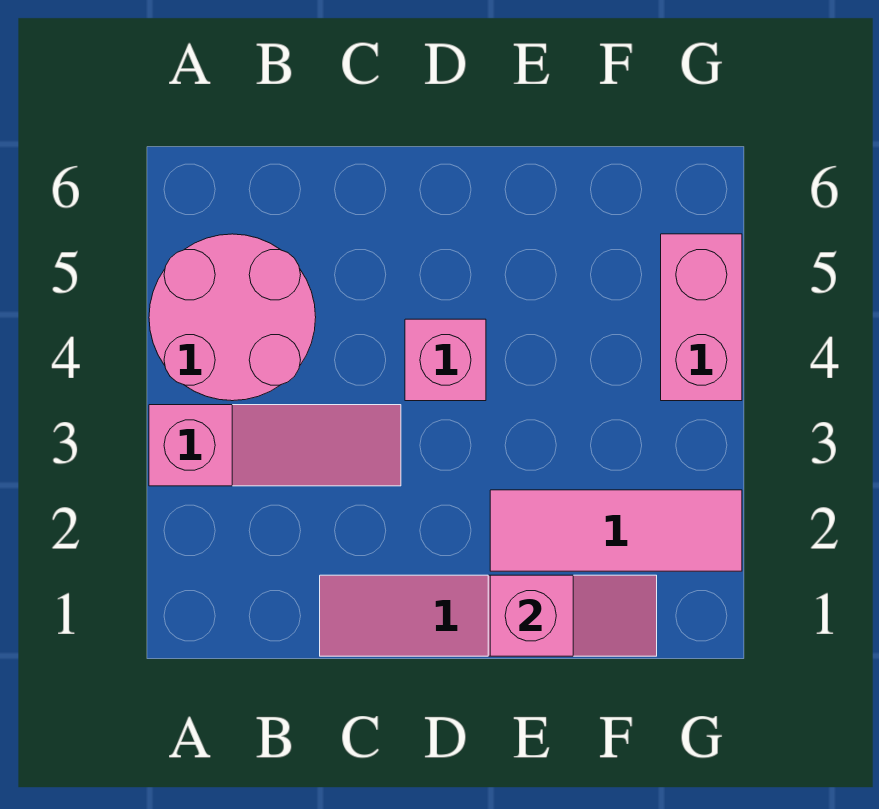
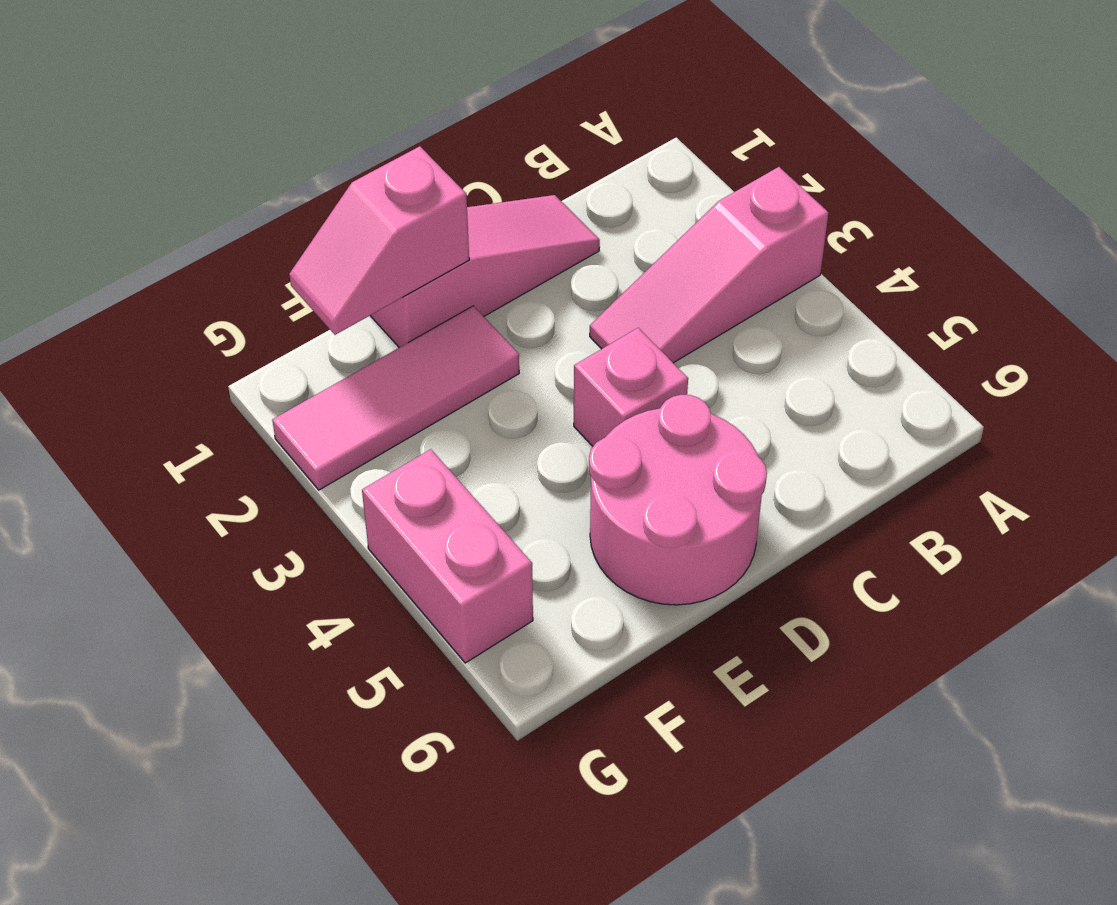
pink round brick A4:B5 level 1 -> pink round brick D5:E6 level 1

